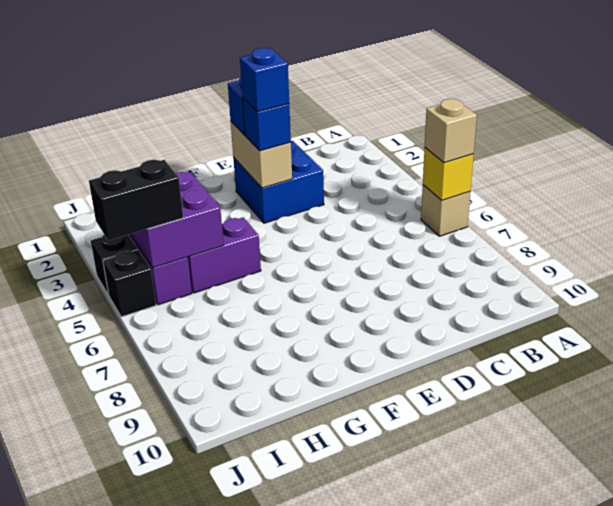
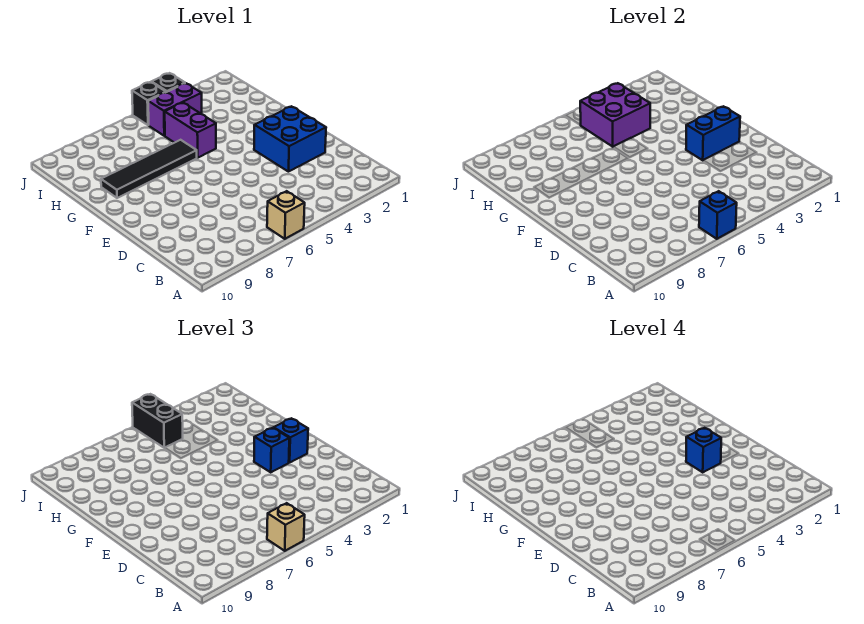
yellow brick A6 level 2 -> blue brick A6 level 2
tan brick E2:E3 level 2 -> blue brick E2:E3 level 2
none -> black tile G6:G9 level 1

